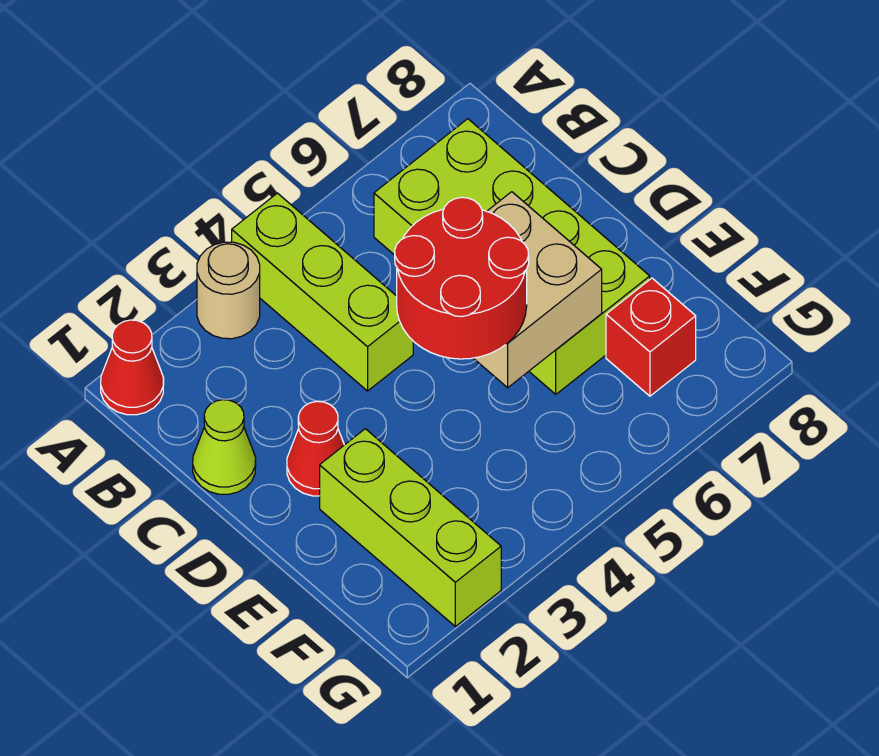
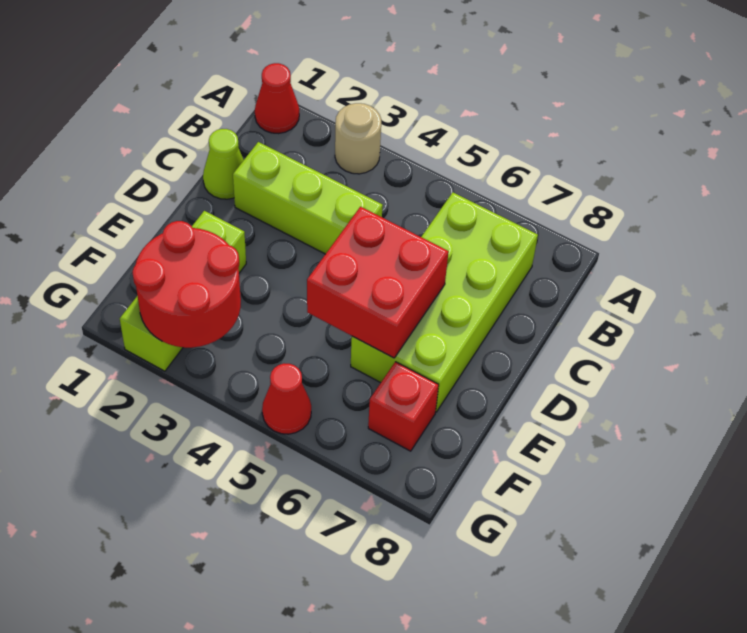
lime brick A4:C4 level 1 -> lime brick C2:C4 level 1
red cone D2 level 1 -> red cone G5 level 1
red round brick D4:E5 level 3 -> red round brick F2:G3 level 2
tan brick D5:E6 level 2 -> red brick D5:E6 level 2

